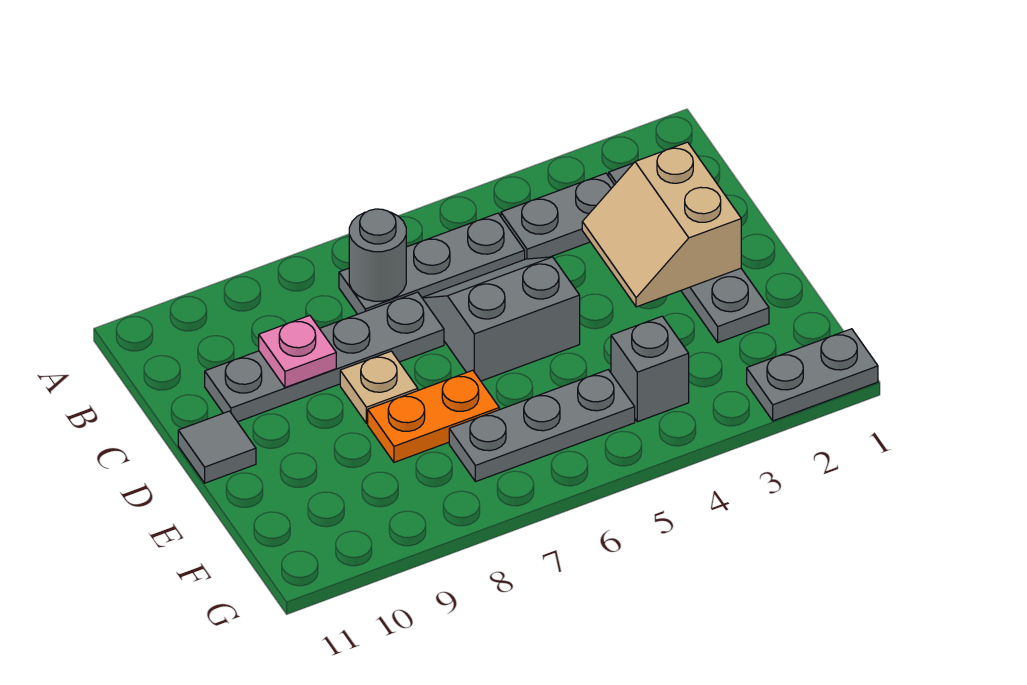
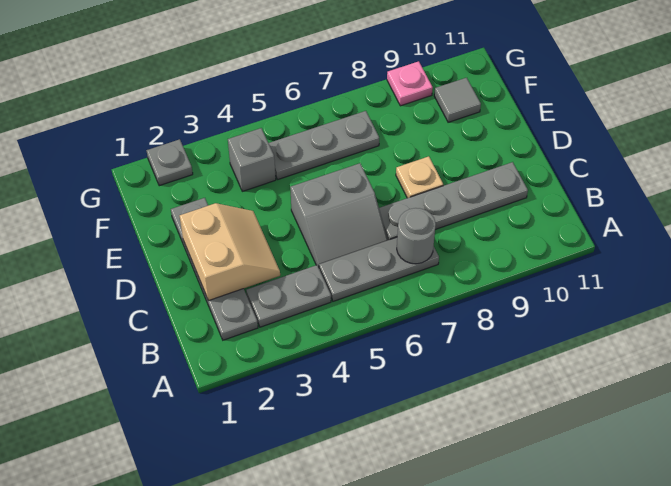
pink plate C9 level 2 -> pink plate G9 level 1
grey tile D11 level 1 -> grey tile F10 level 1
orange plate E7:E8 level 1 -> none
grey plate G1:G2 level 1 -> grey plate G2 level 1

